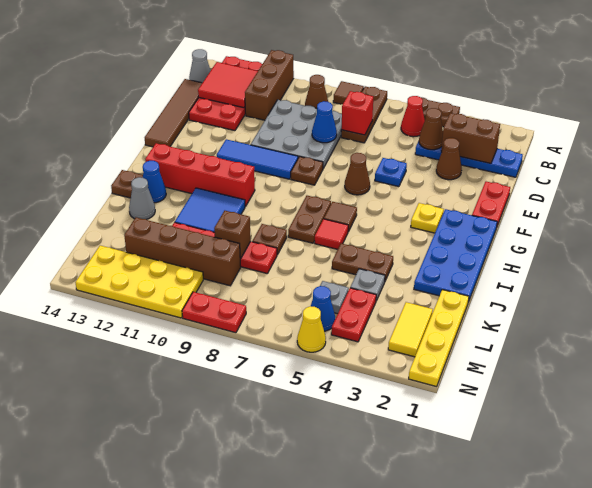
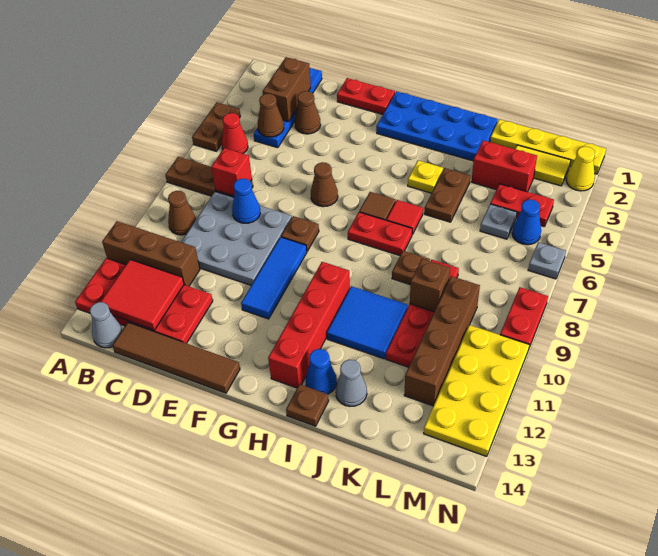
brown tile A8 level 1 -> none
blue plate E5 level 1 -> none
yellow plate G3 level 1 -> yellow plate I4 level 1
brown plate H7:I7 level 1 -> red plate H7:I7 level 1
none -> red brick K3:L3 level 1
grey plate K4 level 1 -> grey plate N6 level 1
yellow cone N5 level 1 -> yellow cone N2 level 1

